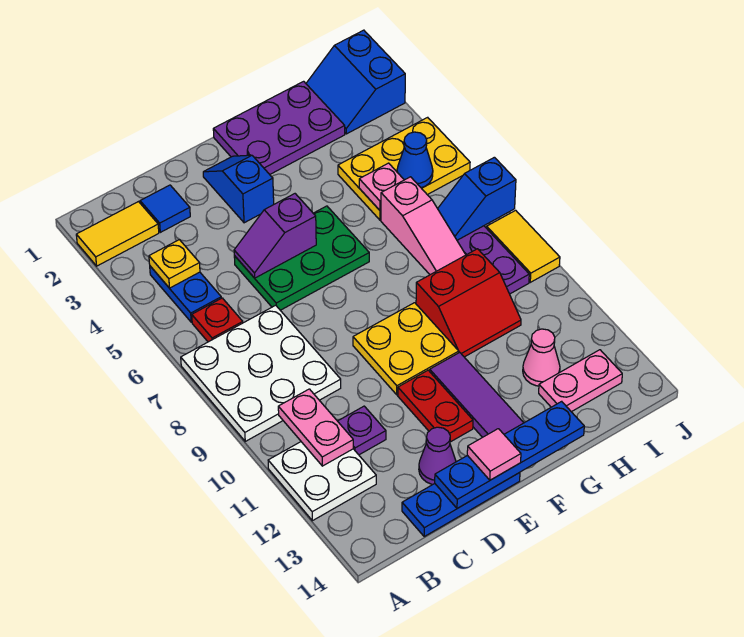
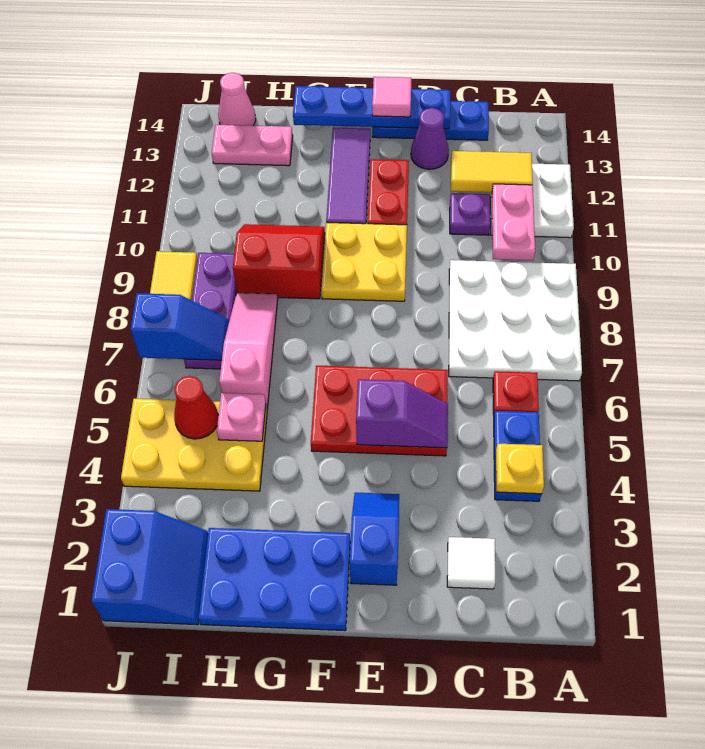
yellow tile A2:B2 level 1 -> yellow tile B12:C12 level 2
blue tile C2 level 1 -> white tile C2 level 1
green plate D5:F6 level 1 -> red plate D5:F6 level 1
blue slope E2:E3 level 1 top 3 -> blue slope E2:E3 level 1 top 2
purple plate F1:H2 level 1 -> blue plate F1:H2 level 1
pink cone H12 level 1 -> pink cone I14 level 1
blue cone I5 level 2 -> red cone I5 level 2

